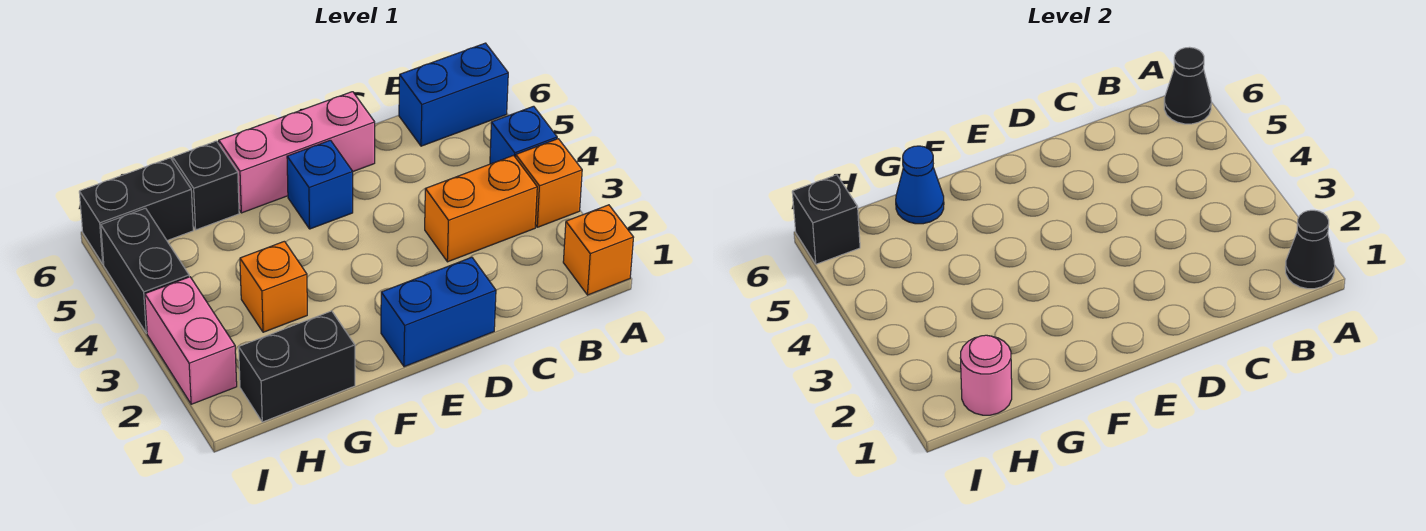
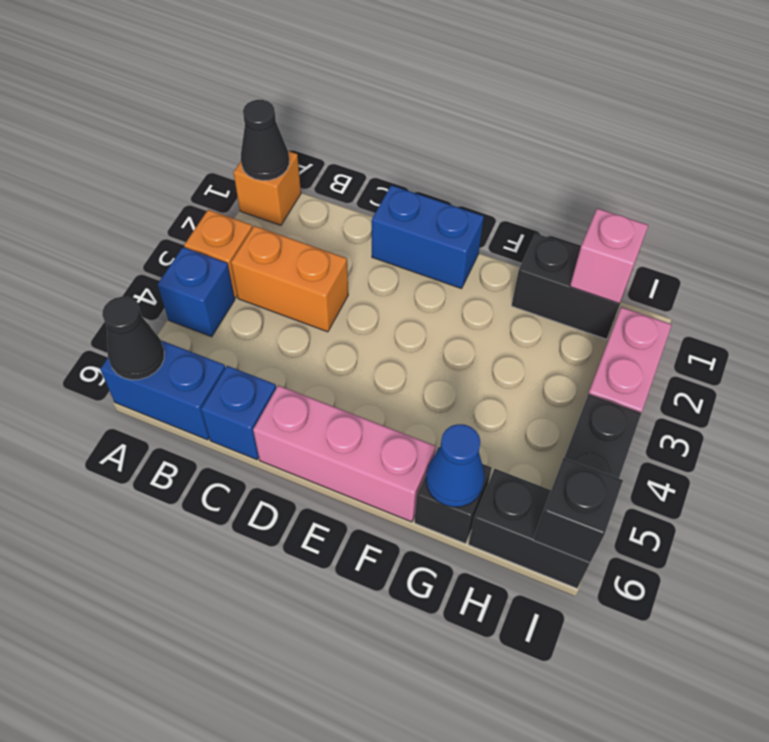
blue brick E5 level 1 -> blue brick C6 level 1
orange brick G3 level 1 -> none
pink round brick H1 level 2 -> pink brick H1 level 2

